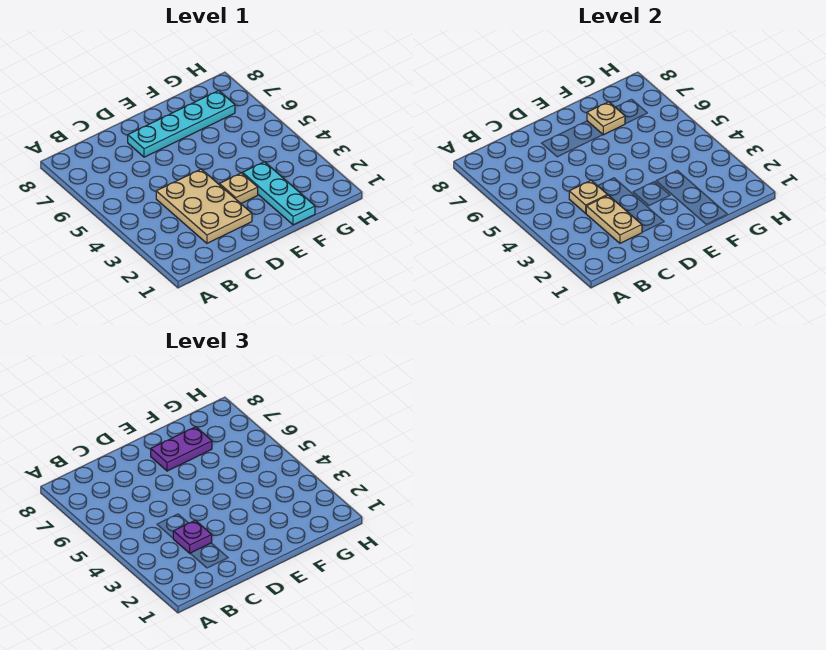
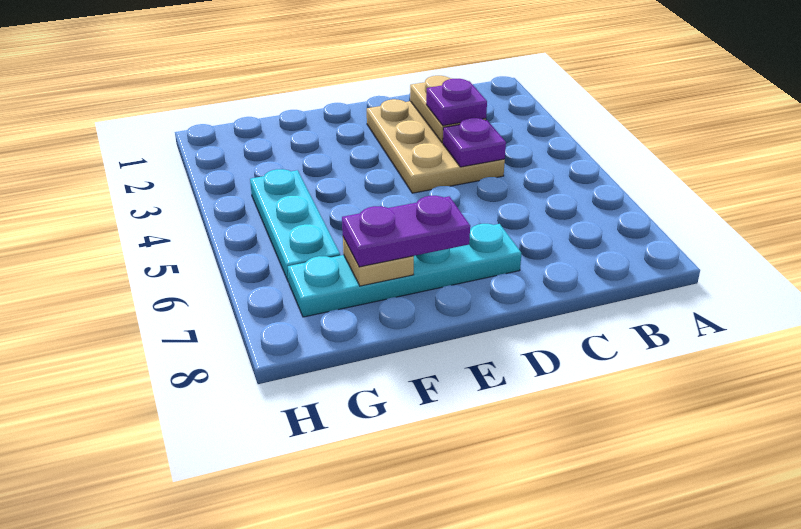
tan plate C4 level 2 -> purple plate C4 level 2
tan plate E3 level 1 -> none
cyan plate F1:F3 level 1 -> cyan plate G4:G6 level 1

